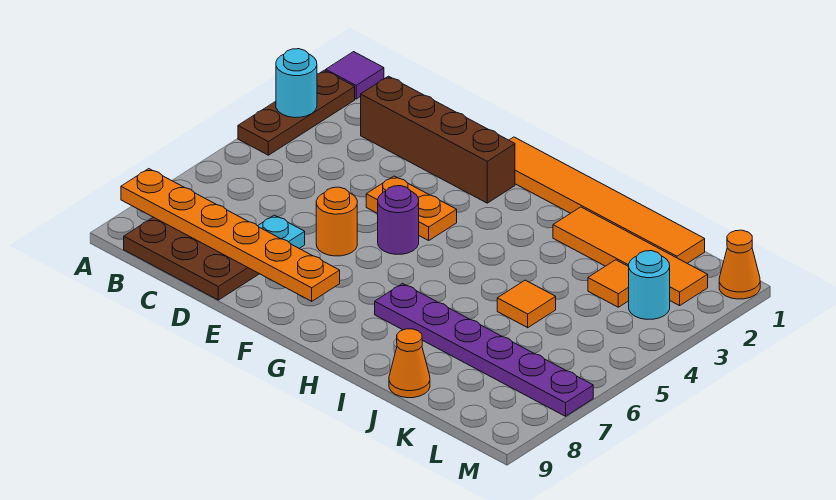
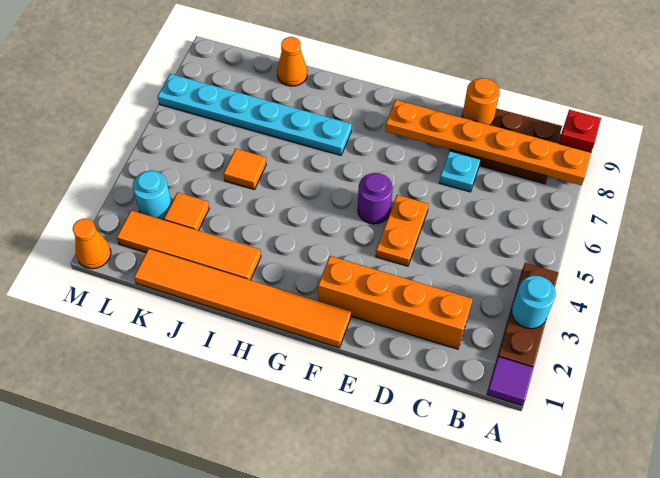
none -> red brick A9 level 1
brown brick C2:F2 level 1 -> orange brick C2:F2 level 1
orange plate E4:F4 level 1 -> orange plate E4:E5 level 1
orange round brick E6 level 1 -> orange round brick D9 level 2
purple plate H7:M7 level 1 -> cyan plate H7:M7 level 1

